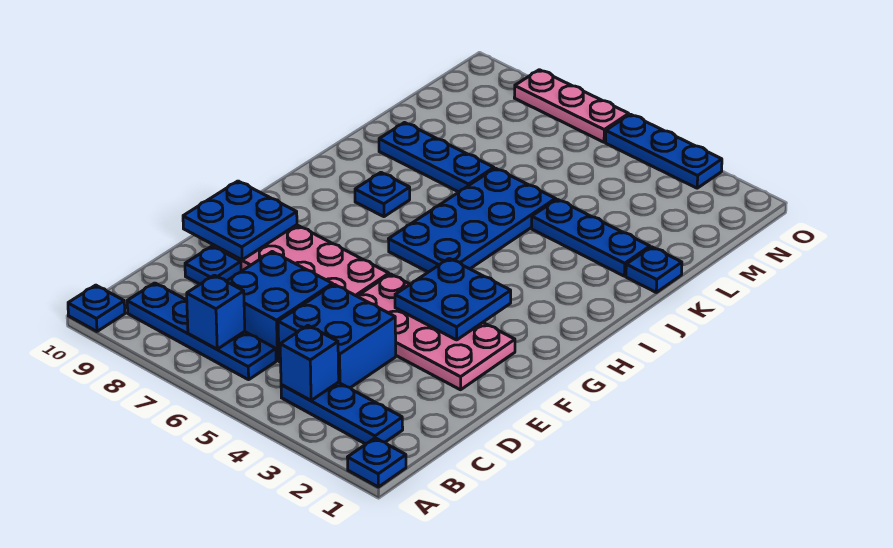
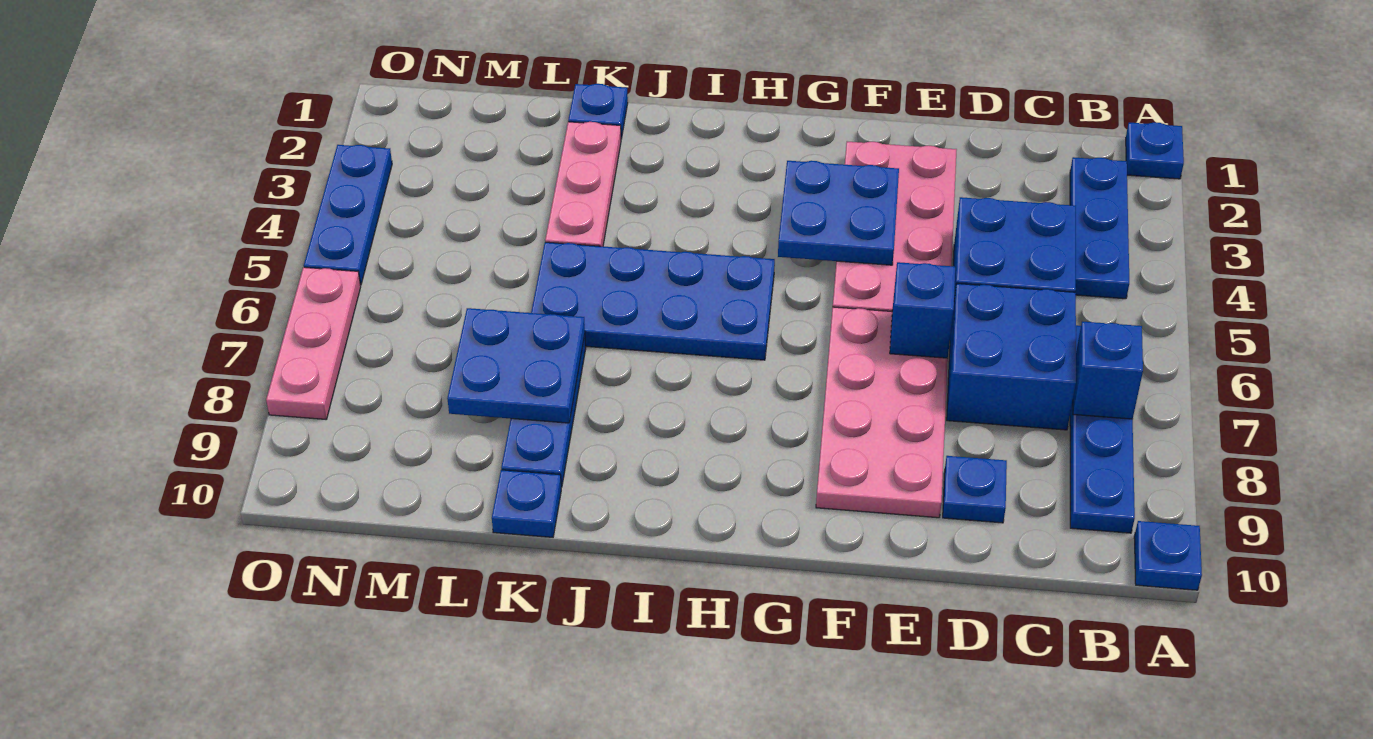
blue brick B4 level 2 -> blue brick E6 level 2
blue plate E9:F10 level 2 -> blue plate K7:L8 level 2
blue plate I8 level 1 -> blue plate K10 level 1
blue plate K2:K4 level 1 -> pink plate K2:K4 level 1

